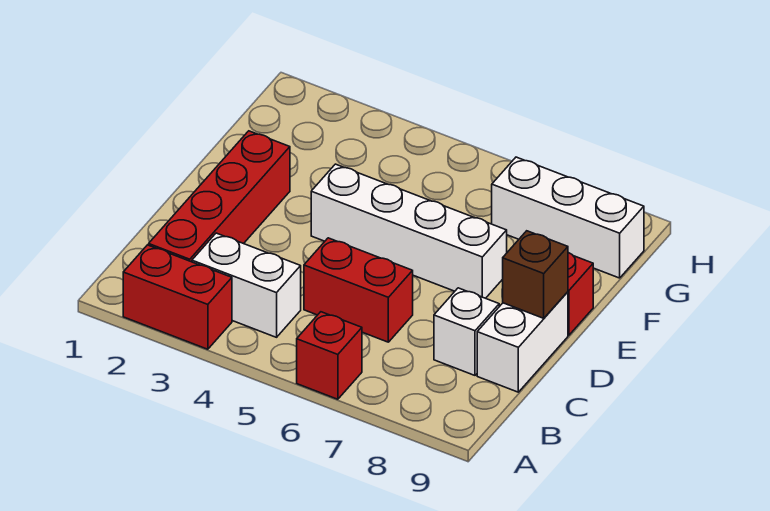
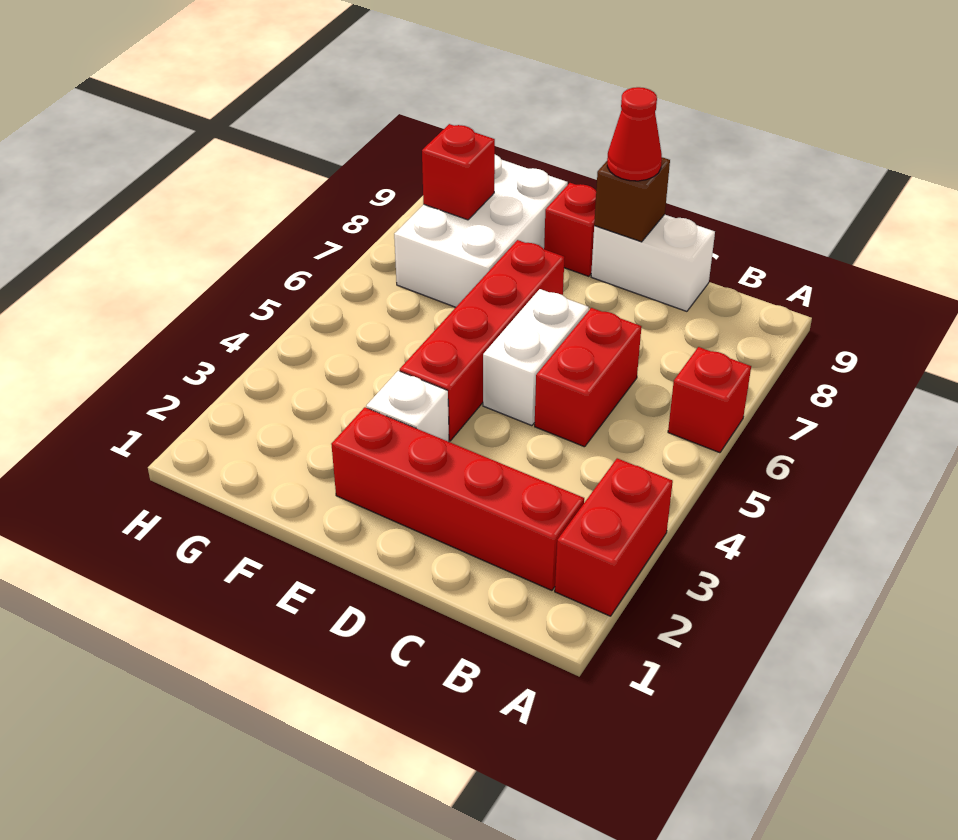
white brick B3:B4 level 1 -> white brick D5:D6 level 1
white brick C8 level 1 -> white brick E3 level 1
none -> red cone D9 level 3
white brick E4:E7 level 1 -> red brick E4:E7 level 1
white brick G7:G9 level 1 -> white brick F7:G9 level 1
none -> red brick G8 level 2

